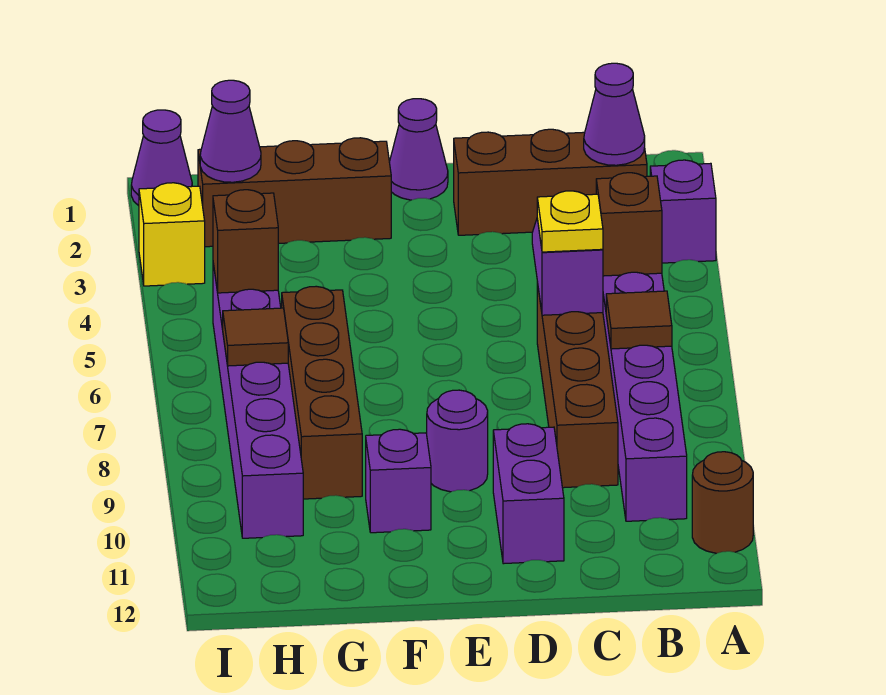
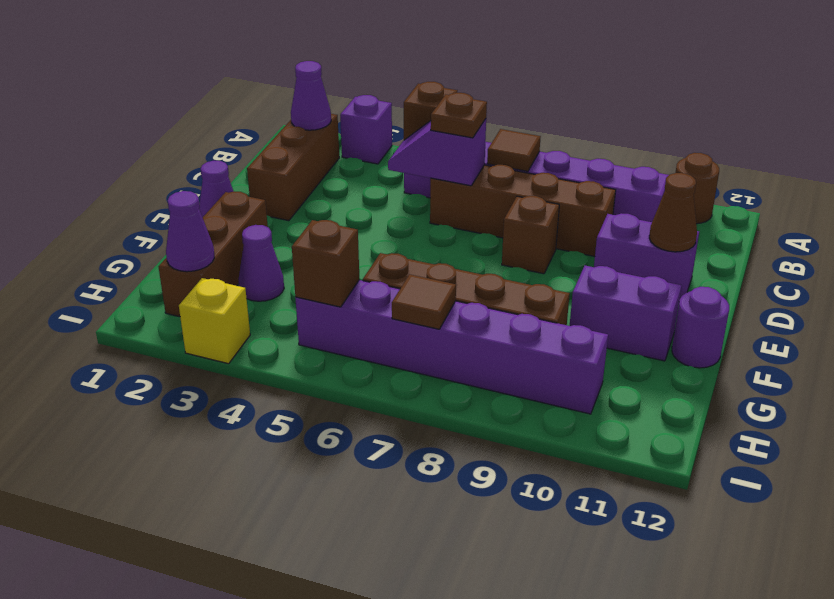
yellow plate C6 level 3 -> brown plate C6 level 3
none -> brown brick D8 level 1
none -> brown cone D11 level 2
purple round brick E9 level 1 -> purple round brick F12 level 1
purple brick F10 level 1 -> purple brick F10:F11 level 1
purple cone I1 level 1 -> purple cone G3 level 1

